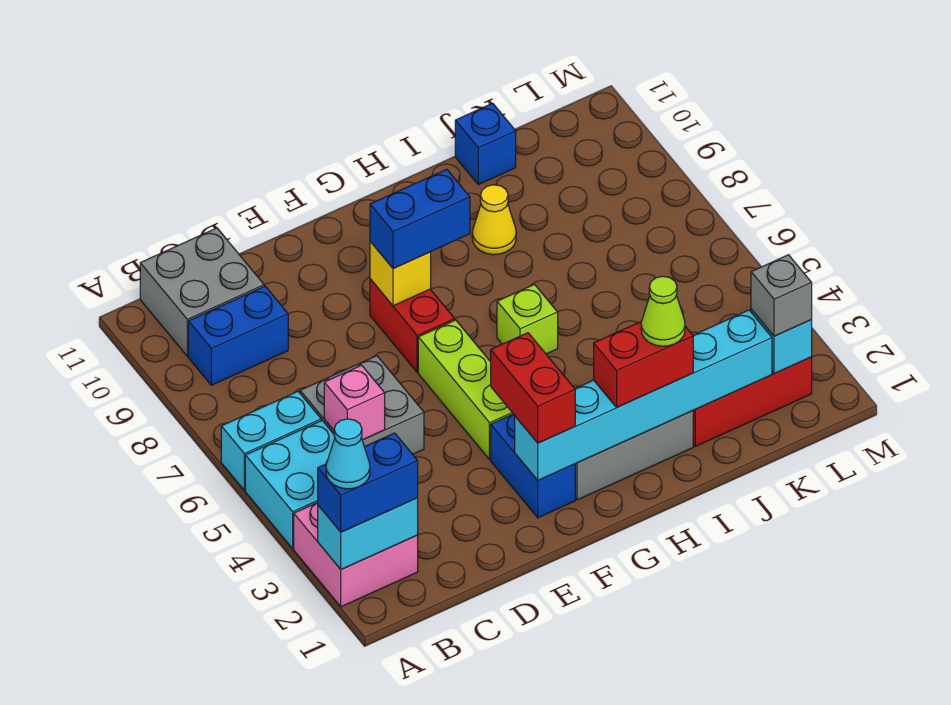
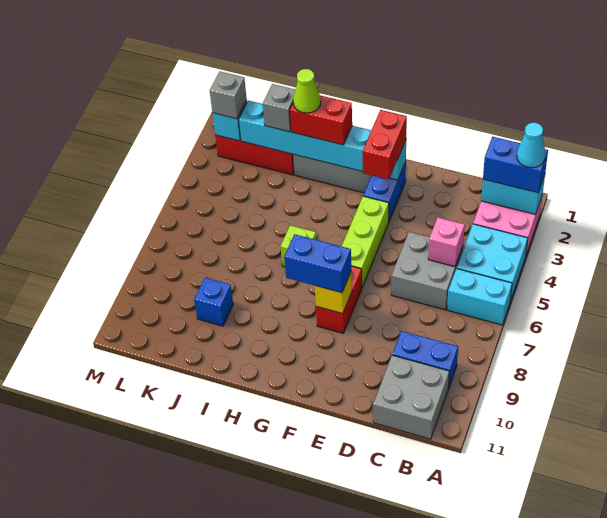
yellow cone I9 level 1 -> none
none -> grey brick J2 level 3
blue brick J11 level 1 -> blue brick J9 level 1

